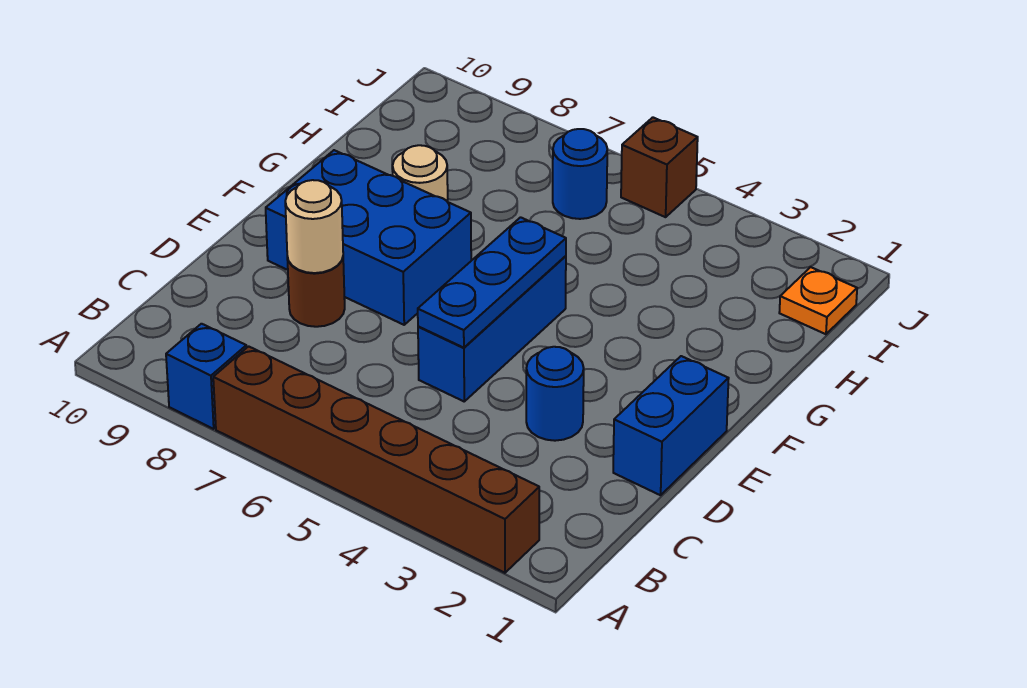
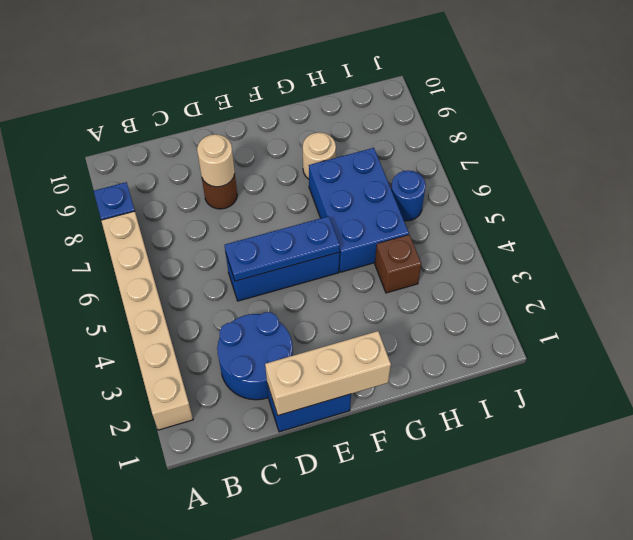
brown brick A2:A7 level 1 -> tan brick A2:A7 level 1
none -> tan brick D1:F1 level 2
blue round brick D3 level 1 -> blue round brick C2:D3 level 1
blue brick E7:F9 level 1 -> blue brick G5:H7 level 1
orange plate I1 level 1 -> none
brown brick J5 level 1 -> brown brick H4 level 1

